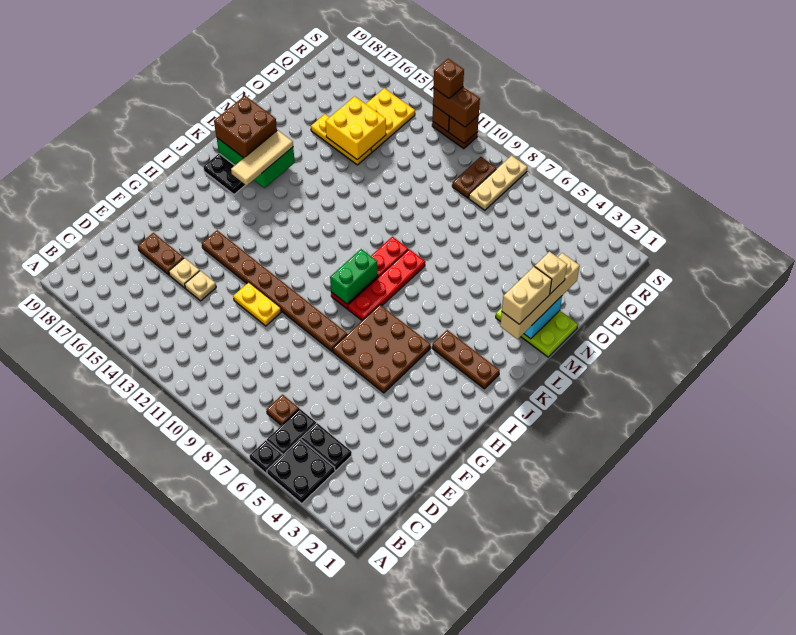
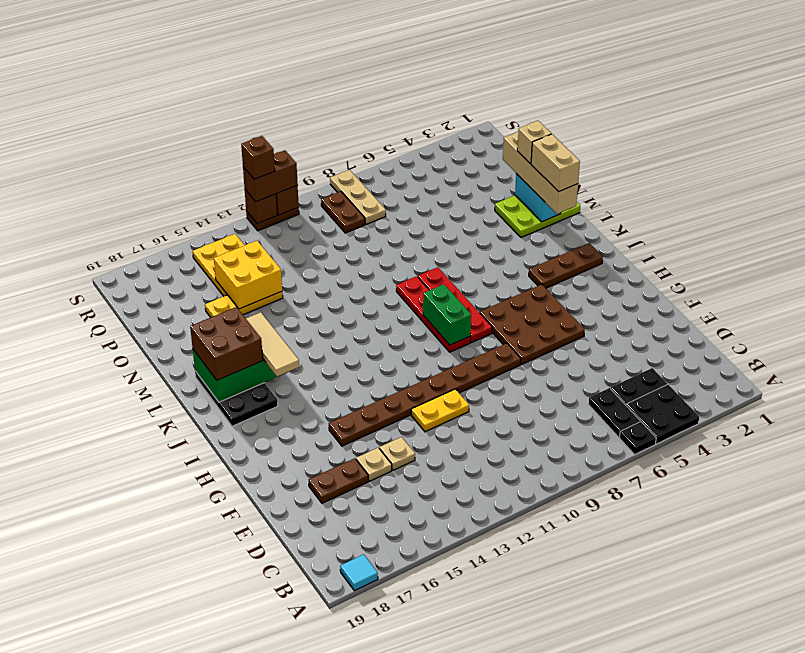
none -> cyan tile A18 level 1
brown plate C7 level 1 -> none

